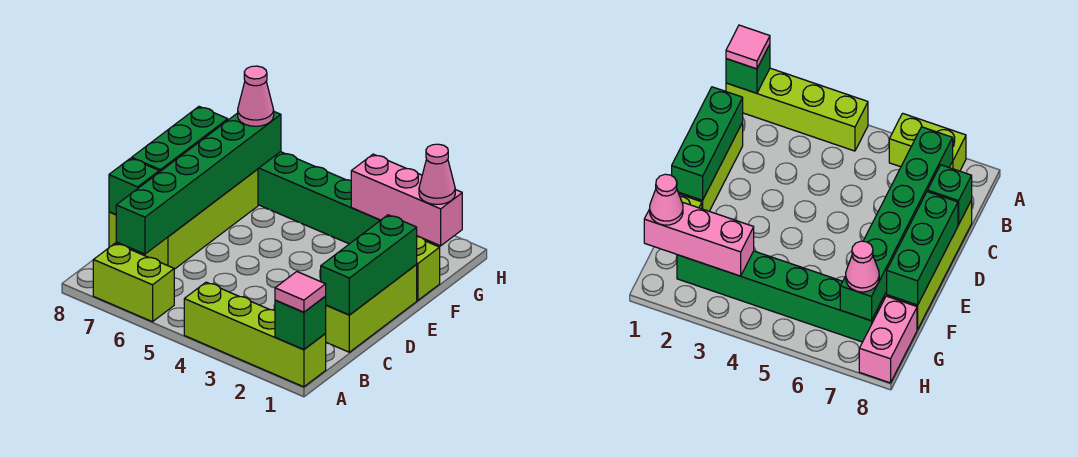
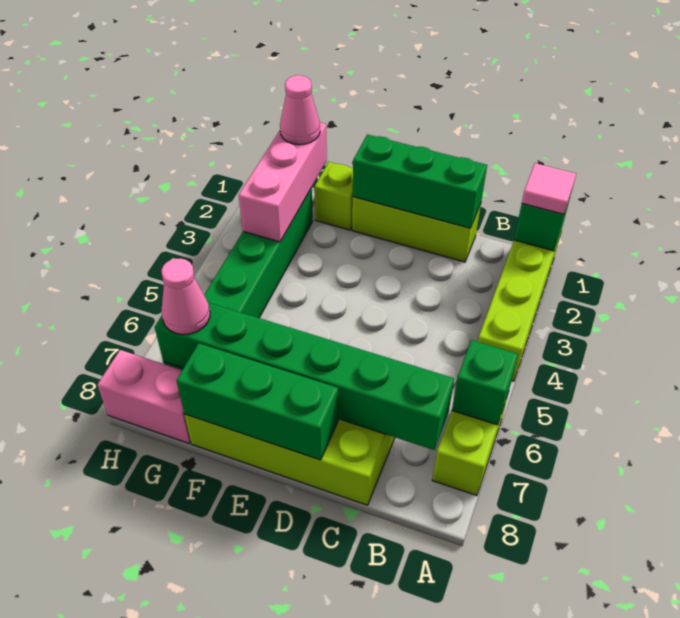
green brick C8 level 2 -> green brick A6 level 2

